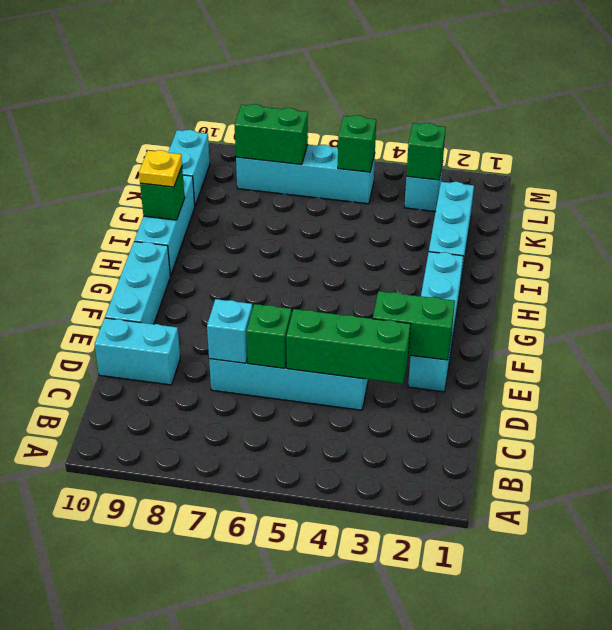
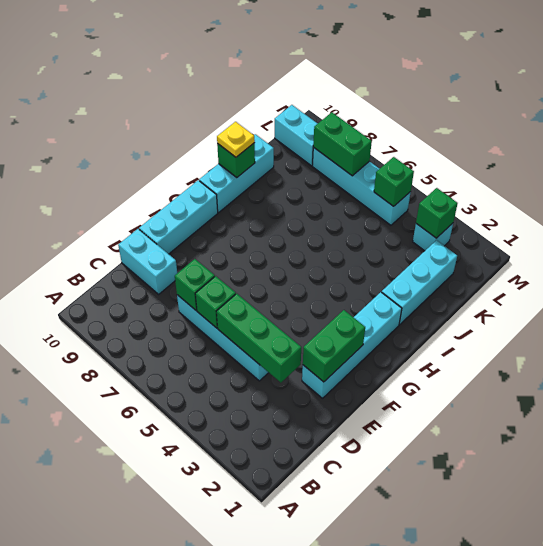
cyan brick D7 level 2 -> green brick D7 level 2
green brick E2:E3 level 2 -> green brick E2:F2 level 2
cyan brick K10:L10 level 1 -> cyan brick L9:L10 level 1

